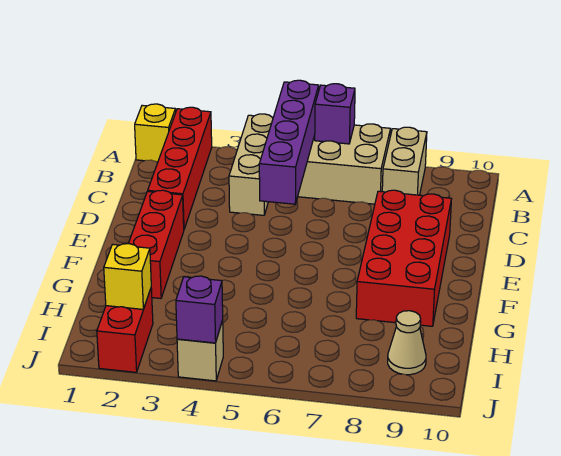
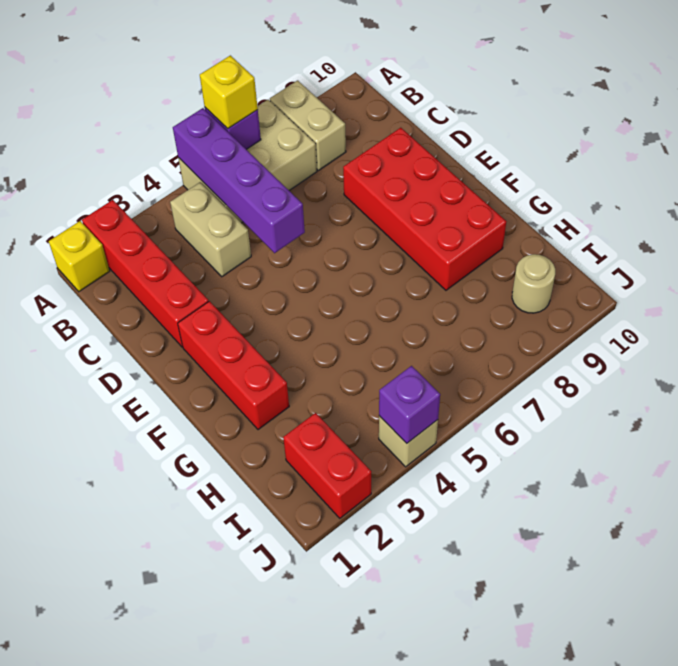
tan brick A4:C4 level 1 -> tan brick B4:C4 level 1
yellow brick I2 level 2 -> yellow brick A6 level 3
tan cone I9 level 1 -> tan round brick I9 level 1

